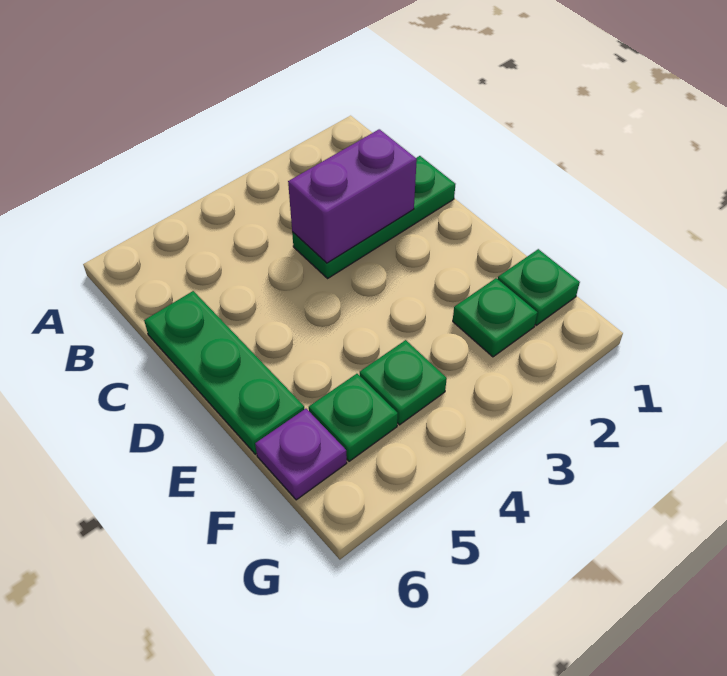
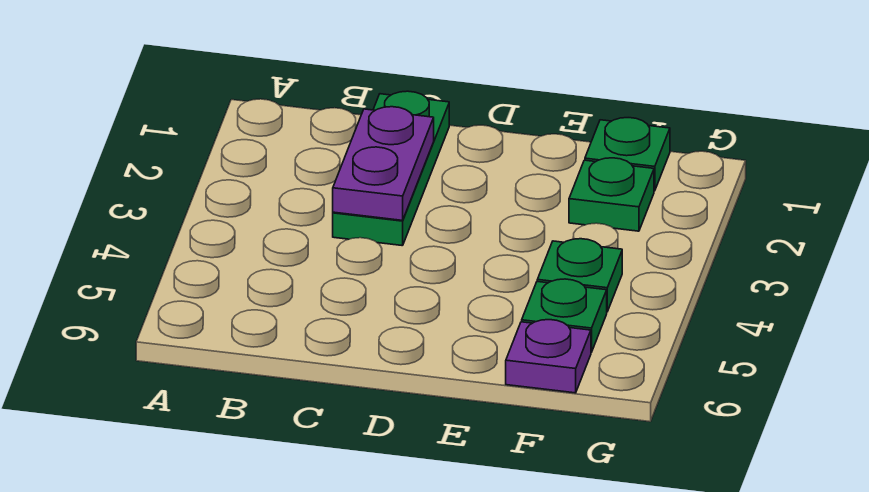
purple brick C2:C3 level 2 -> purple plate C2:C3 level 2
green plate C6:E6 level 1 -> none

